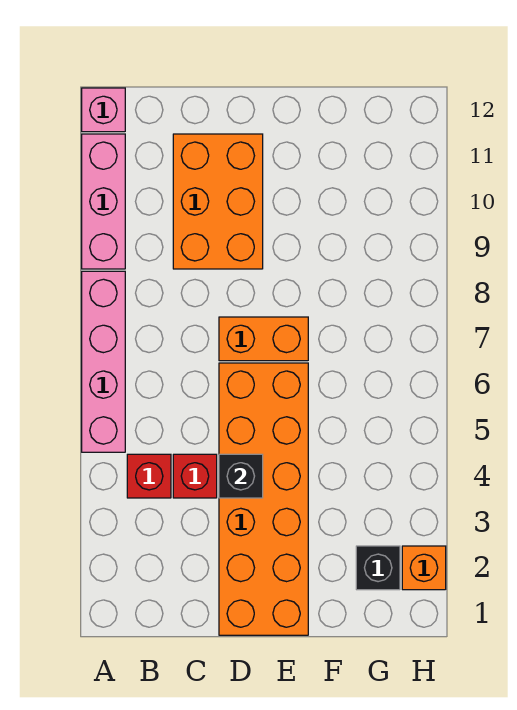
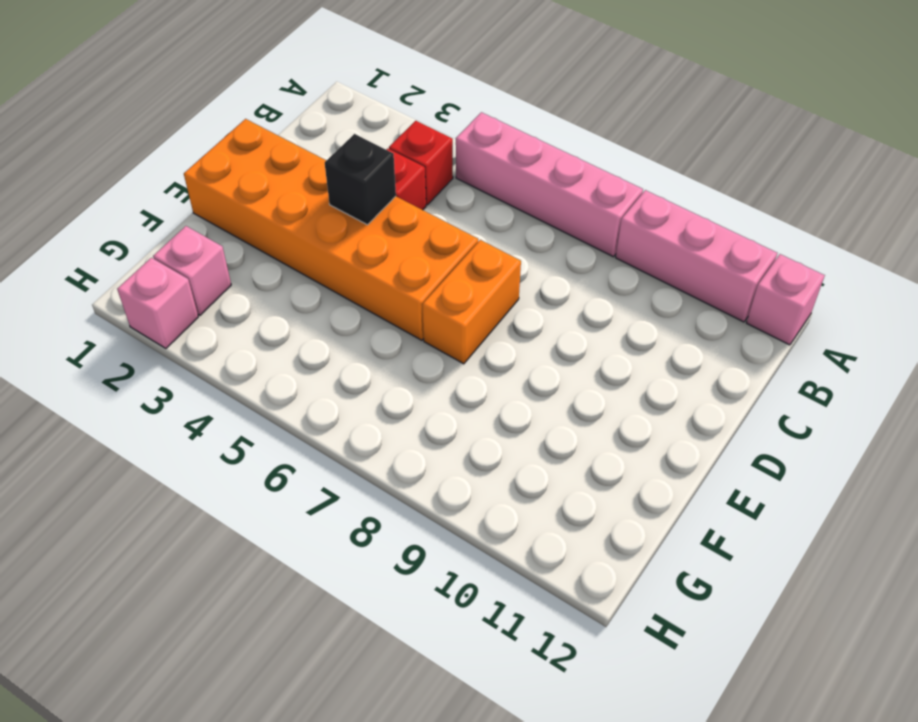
orange brick C9:D11 level 1 -> none
black brick G2 level 1 -> pink brick G2 level 1
orange brick H2 level 1 -> pink brick H2 level 1

